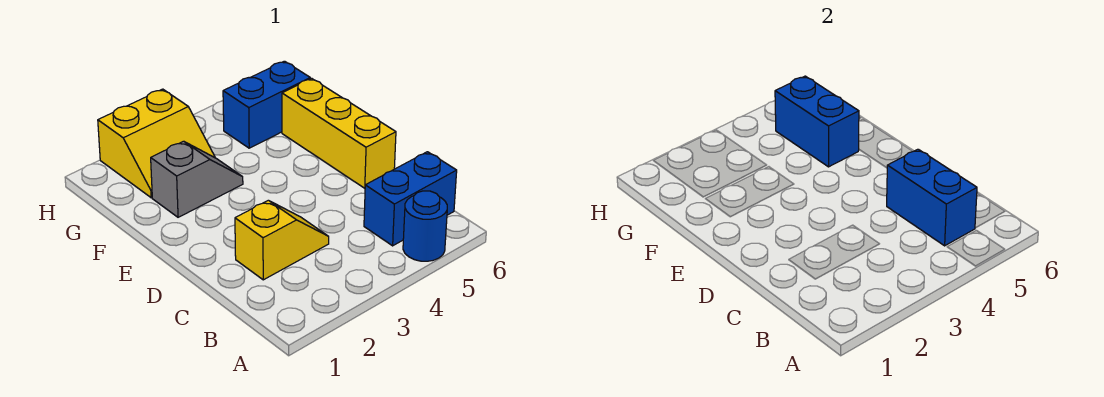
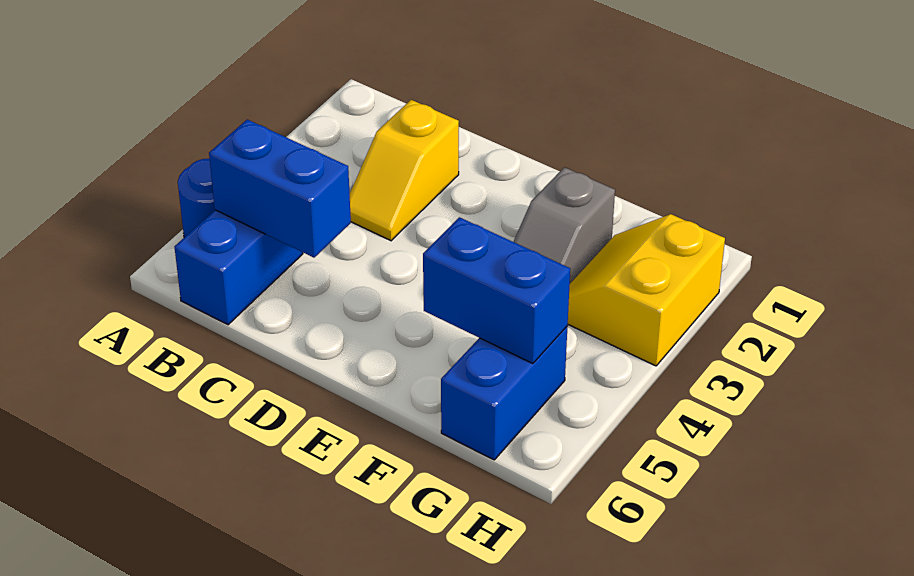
yellow brick D6:F6 level 1 -> none

